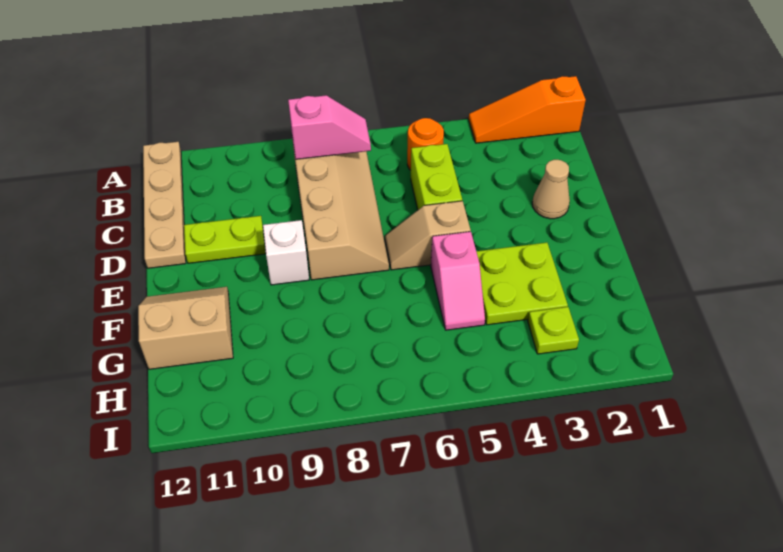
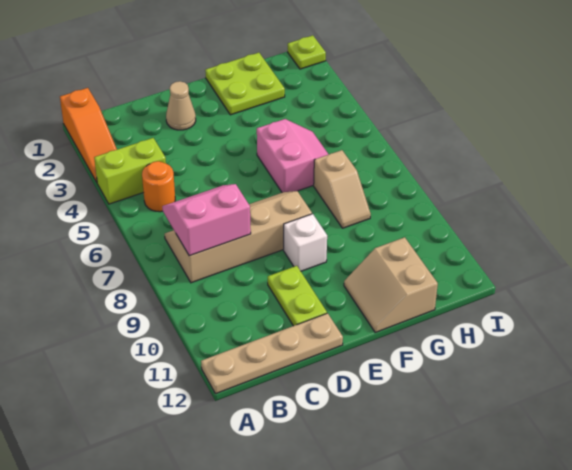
pink slope B7:B8 level 2 top 8 -> pink slope B7:C8 level 2 top 8
lime brick C5:D5 level 1 -> lime brick A4:B4 level 1
tan slope E5:E6 level 1 top 5 -> tan slope G7:G8 level 1 top 7
lime plate F3:G4 level 1 -> lime plate F1:G2 level 1
pink slope F5:G5 level 1 top F -> pink slope F5:G6 level 1 top F
lime plate H3 level 1 -> lime plate I1 level 1

